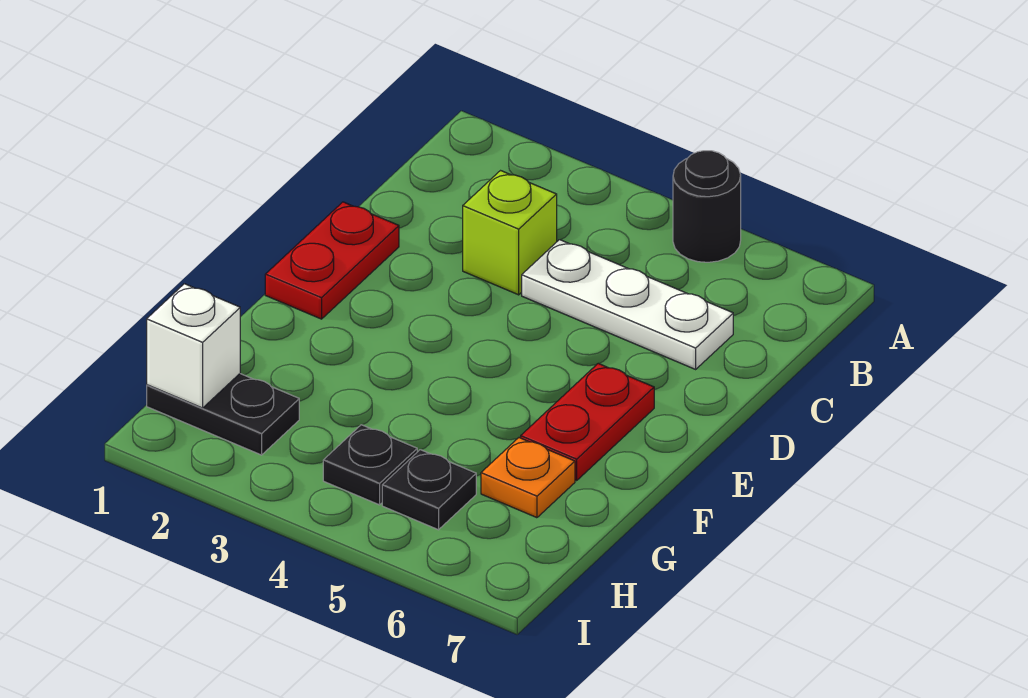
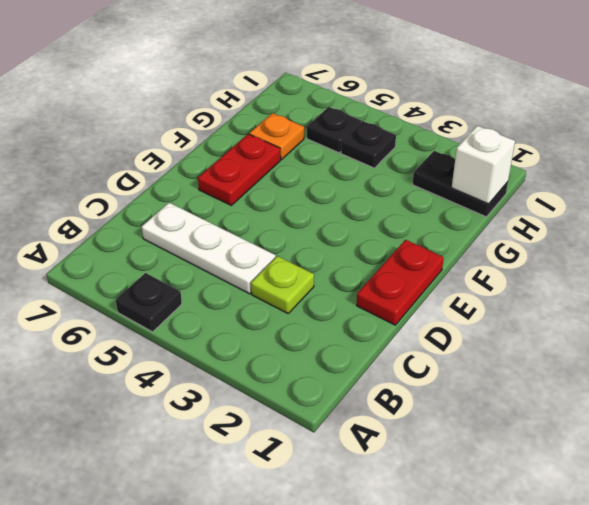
black round brick A5 level 1 -> black plate A5 level 1
lime brick C3 level 1 -> lime plate C3 level 1

